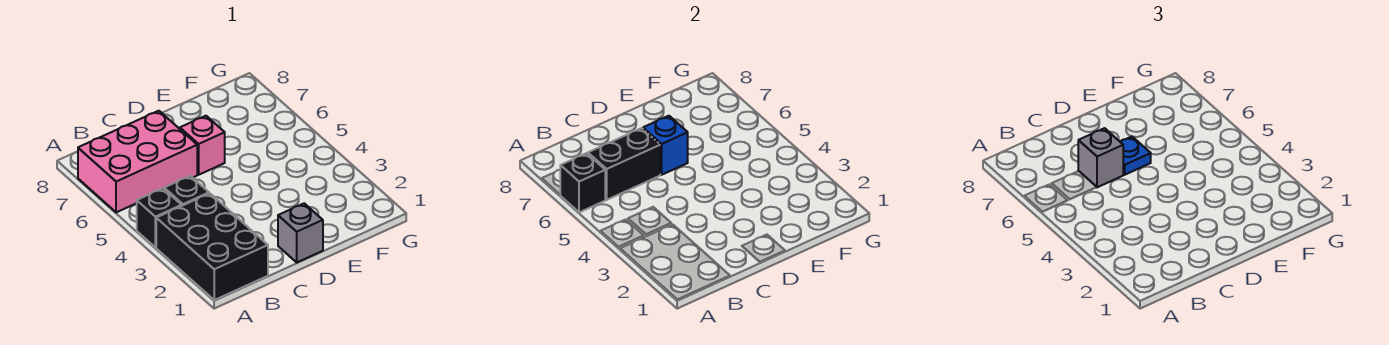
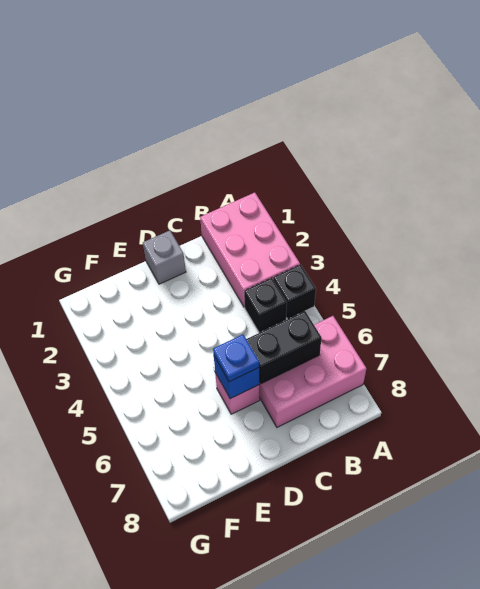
black brick A1:B3 level 1 -> pink brick A1:B3 level 1
black brick A6 level 2 -> none
grey brick C6 level 3 -> none

